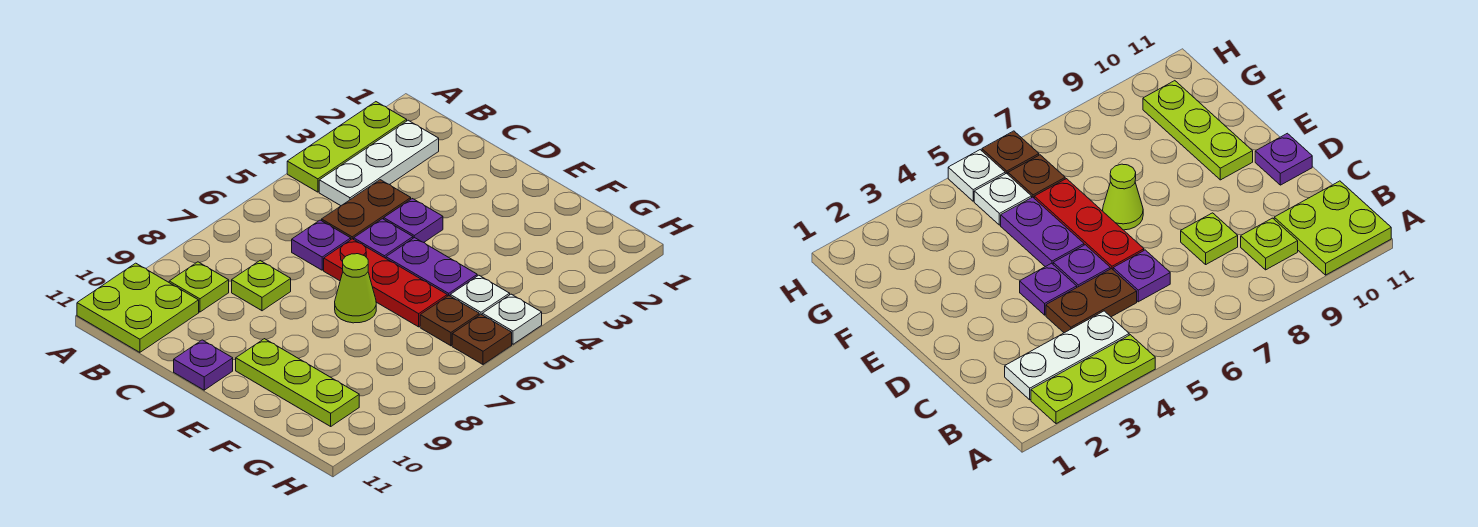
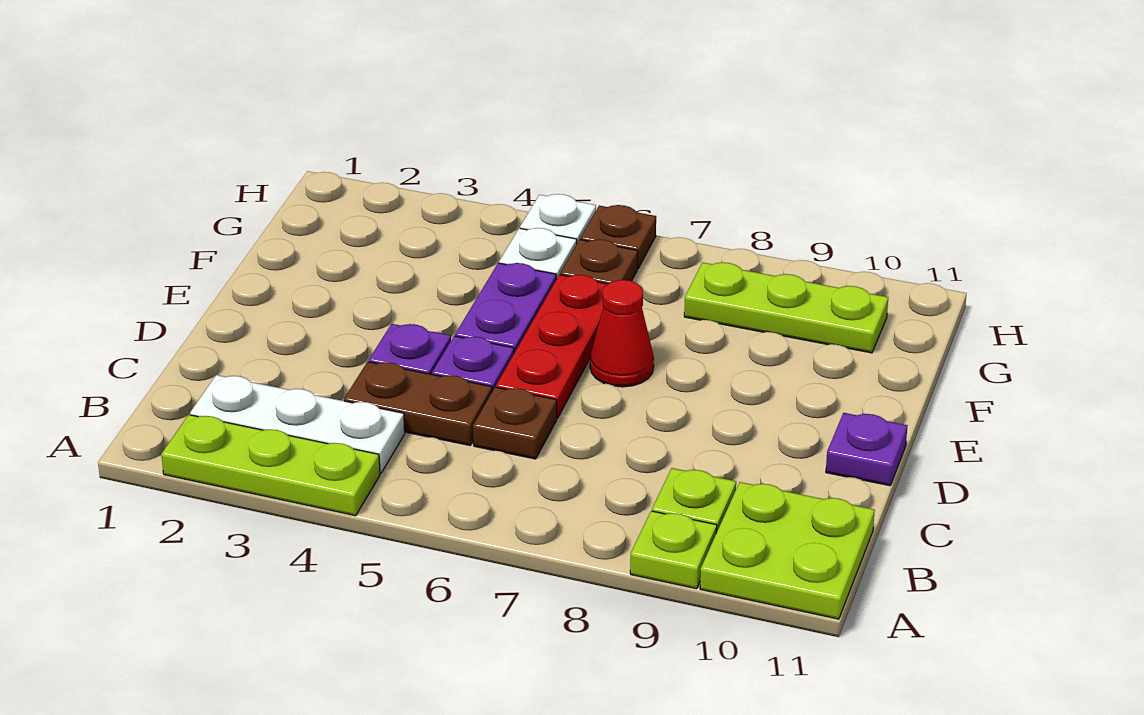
purple plate C6 level 1 -> brown plate C6 level 1
lime plate C8 level 1 -> lime plate A9 level 1
lime cone E7 level 1 -> red cone E7 level 1
lime plate E10:G10 level 1 -> lime plate G8:G10 level 1

